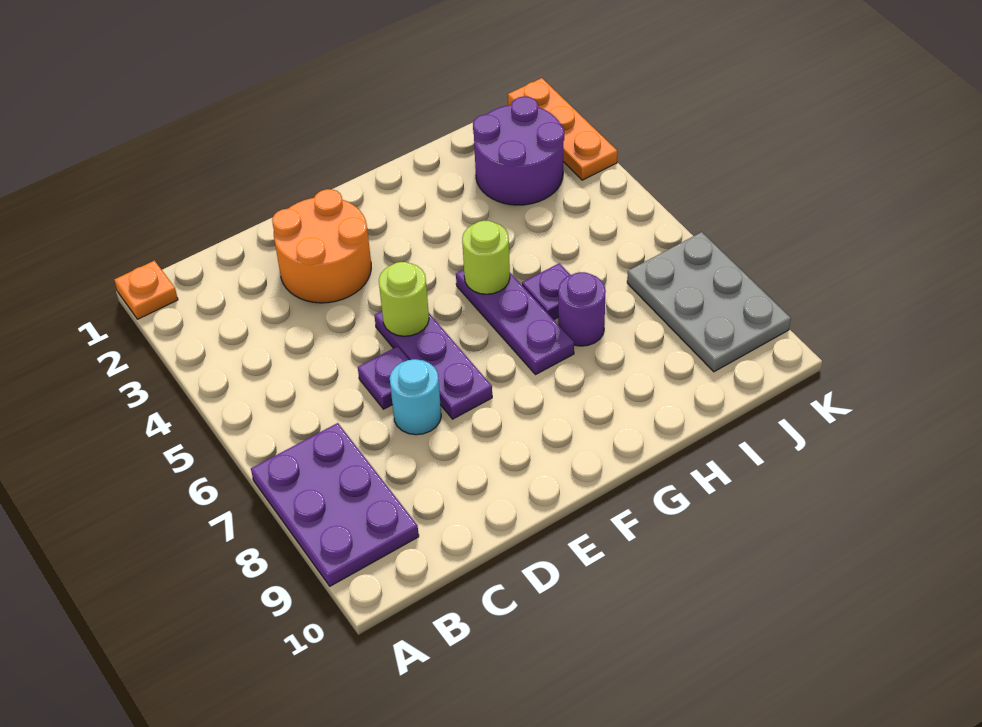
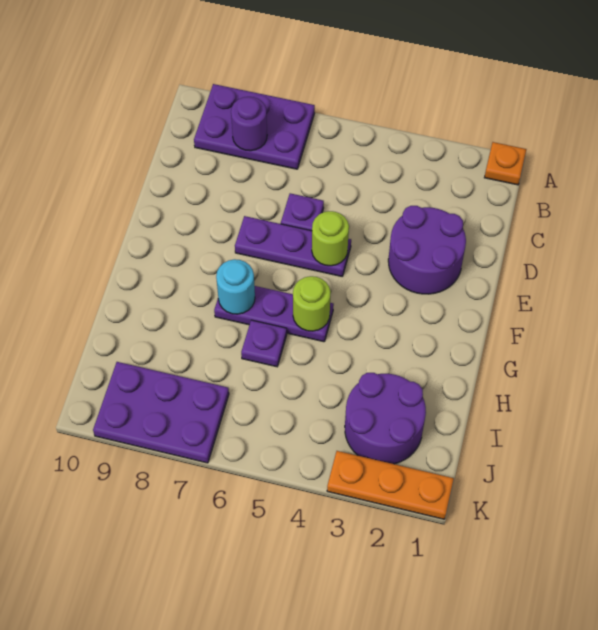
orange round brick D2:E3 level 1 -> purple round brick D2:E3 level 1
cyan round brick D7 level 1 -> cyan round brick G7 level 2
purple round brick H7 level 1 -> purple round brick B8 level 2
grey plate J7:K9 level 1 -> purple plate J7:K9 level 1

